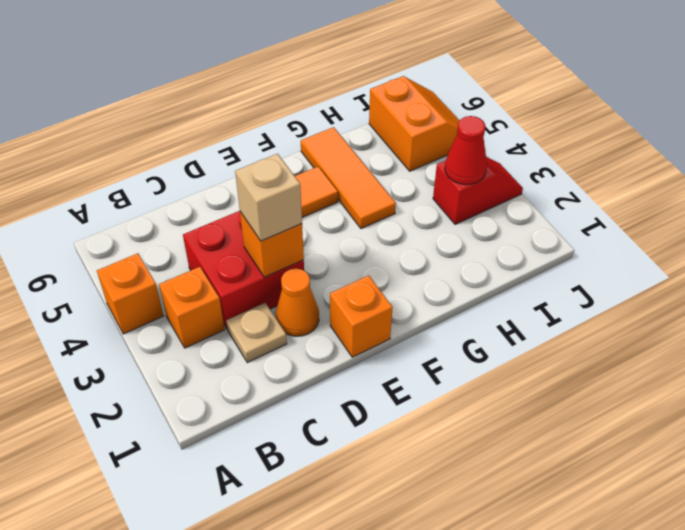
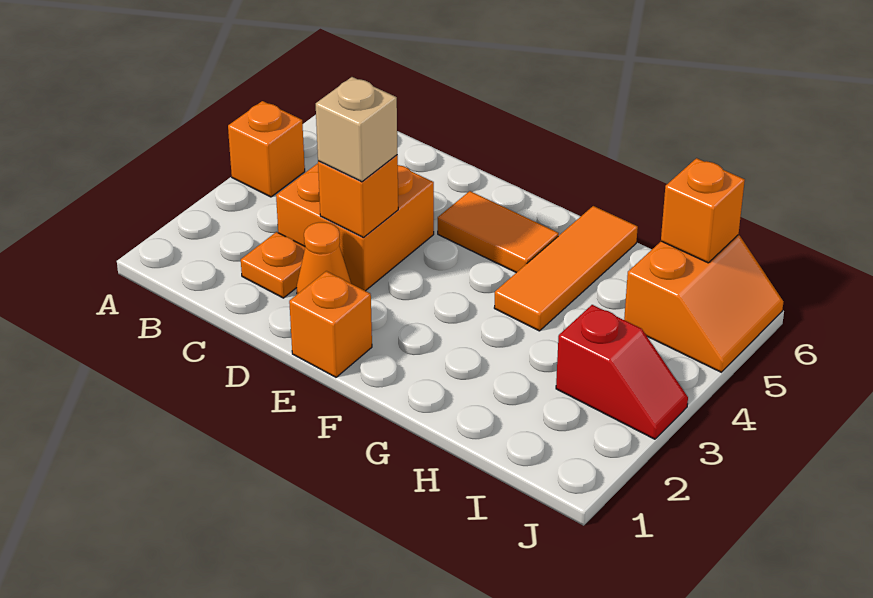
orange brick B3 level 1 -> orange brick I6 level 2
tan plate C2 level 1 -> orange plate C2 level 1
red brick C3:D4 level 1 -> orange brick C3:D4 level 1
red cone I3 level 2 -> none

